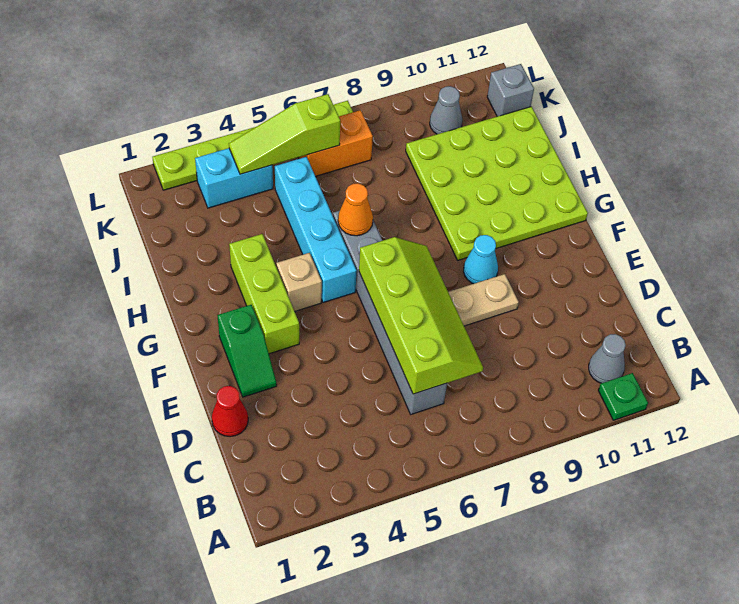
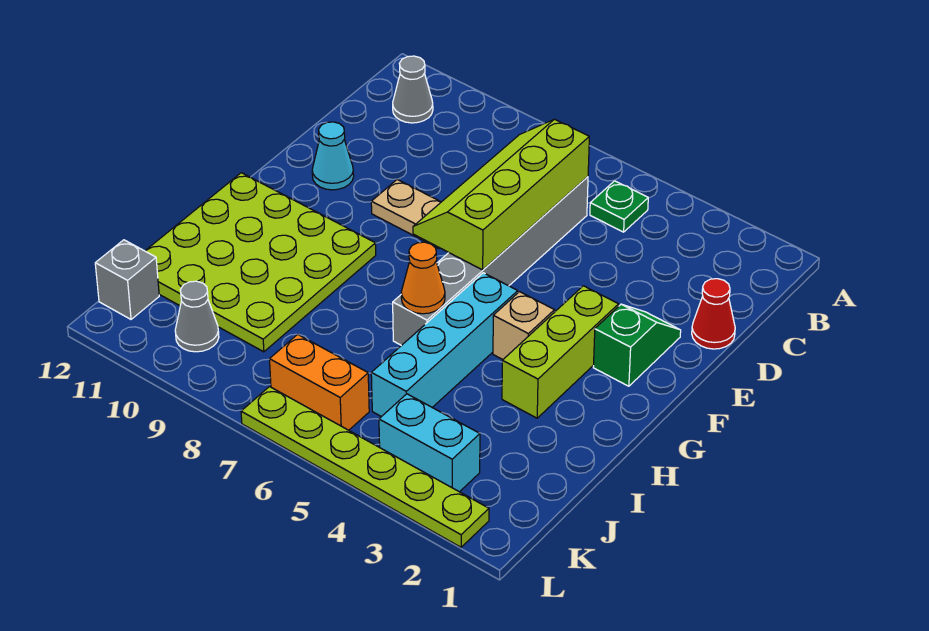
green plate A11 level 1 -> green plate B5 level 1
cyan cone F9 level 1 -> cyan cone E11 level 1
lime slope K4:K6 level 2 top 6 -> none

